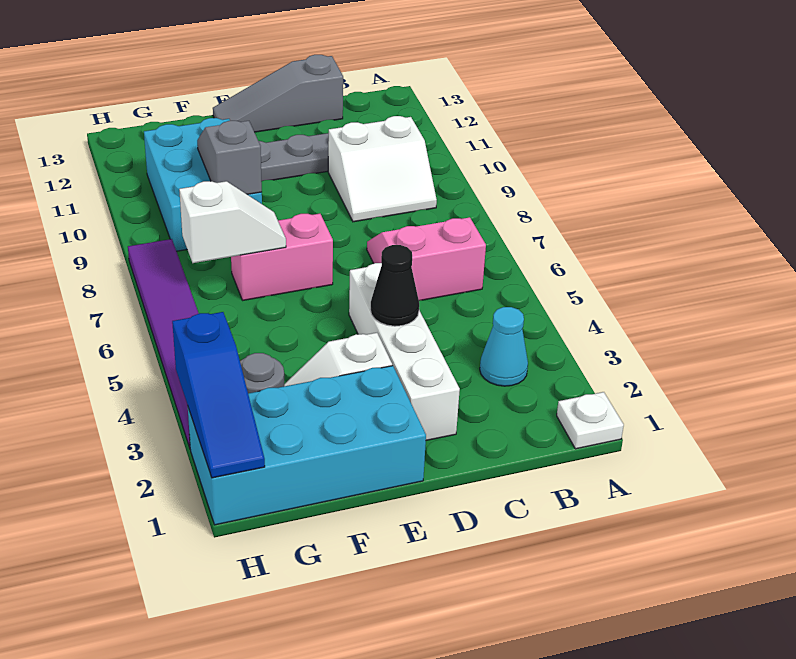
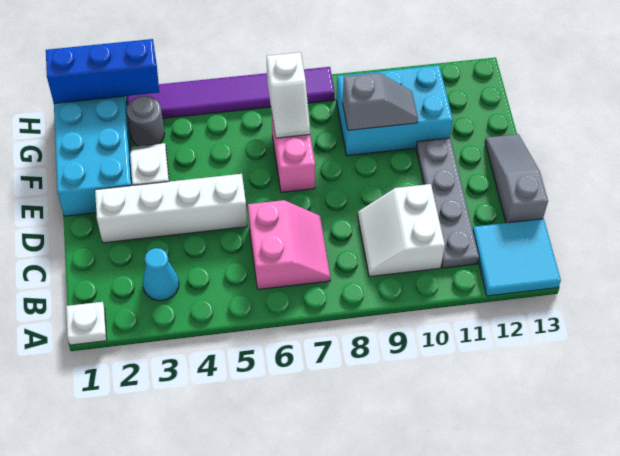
none -> cyan tile A12:B13 level 1
black cone D4 level 2 -> none
blue slope H1:H3 level 2 top 3 -> blue brick H1:H3 level 2

